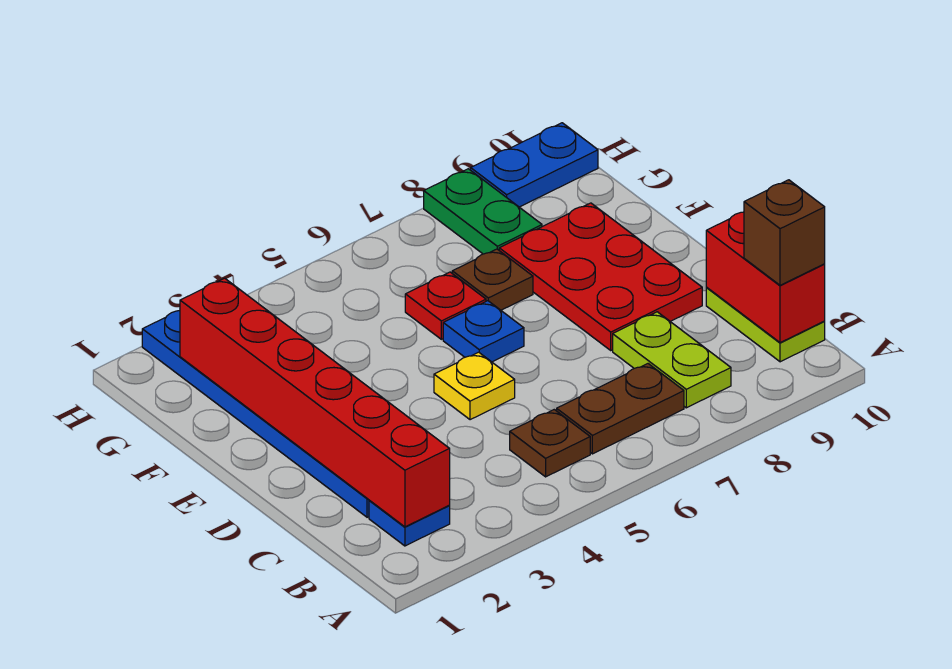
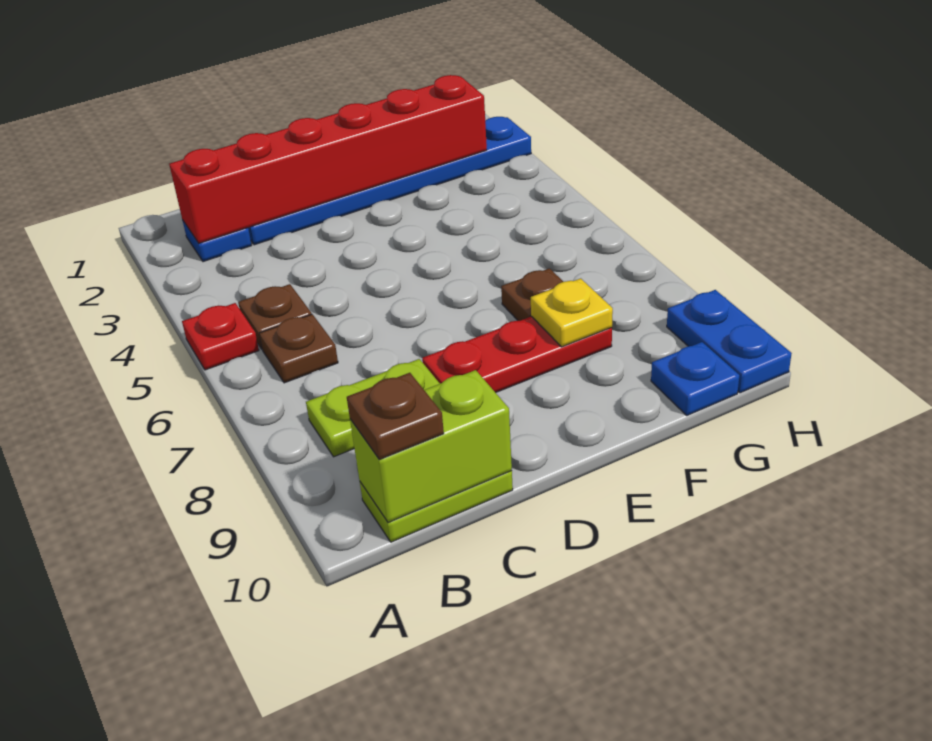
brown plate B6:B7 level 1 -> brown plate B6 level 1
red brick B10:C10 level 2 -> lime brick B10:C10 level 2
brown brick B10 level 3 -> brown plate B10 level 3
yellow plate D5 level 1 -> yellow plate F8 level 2
red plate D8:F9 level 1 -> red plate D8:F8 level 1
blue plate E6 level 1 -> blue plate G10 level 1
red plate F6 level 1 -> red plate A5 level 1
green plate G8:H8 level 1 -> none

